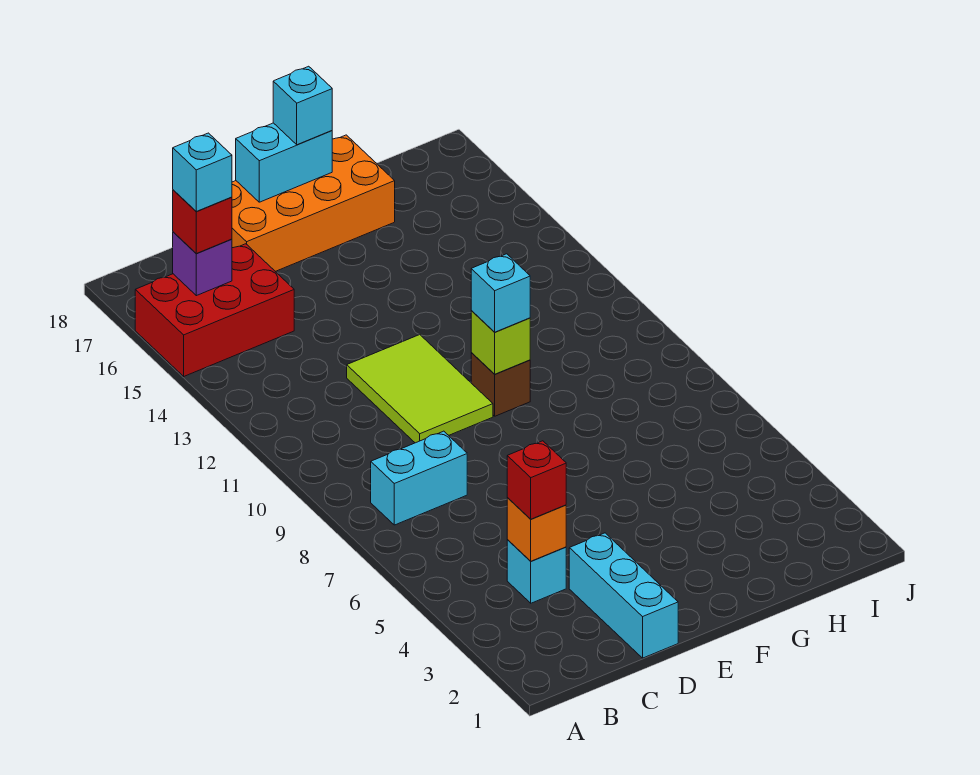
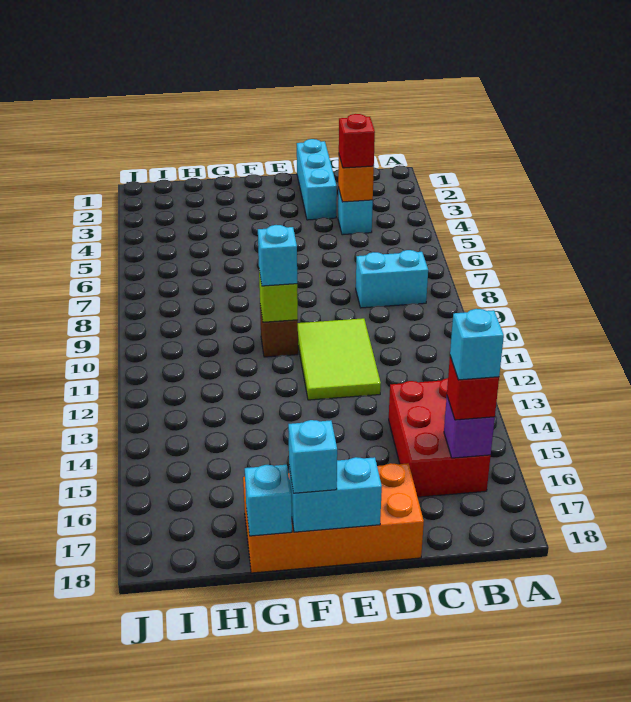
red brick A15:C16 level 1 -> red brick B14:C16 level 1
none -> cyan brick G18 level 2

